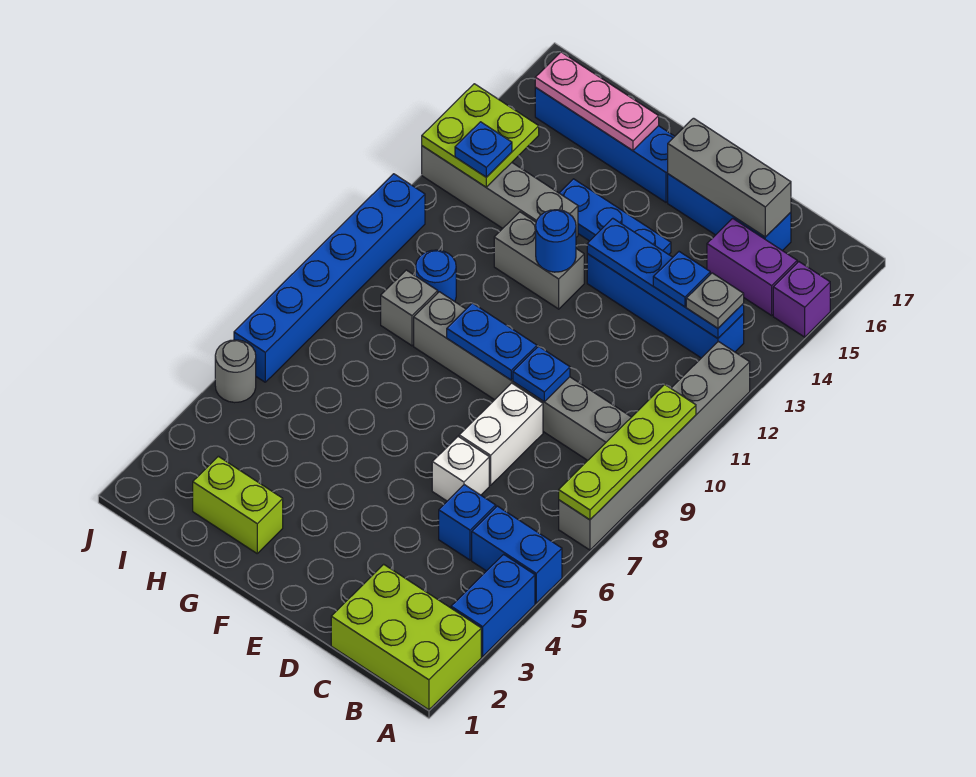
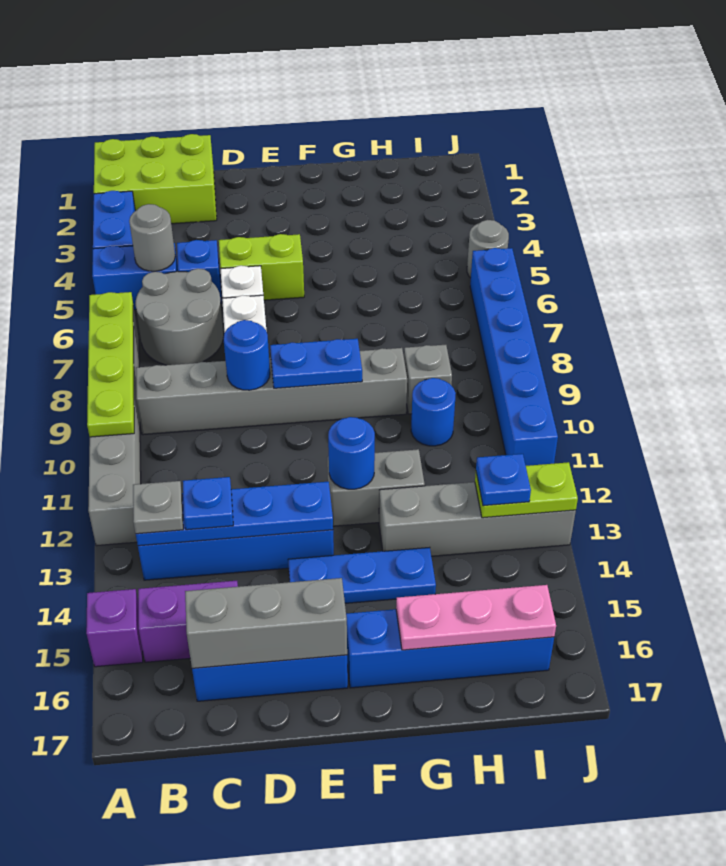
none -> grey round brick B5 level 2
none -> grey round brick B6:C7 level 1
blue plate D9 level 2 -> blue round brick D9 level 2
lime brick G2:H2 level 1 -> lime brick D5:E5 level 1
lime plate I13:J14 level 2 -> lime plate I13:J13 level 2

